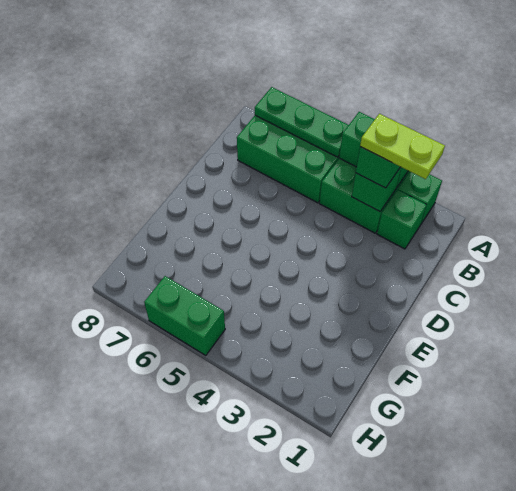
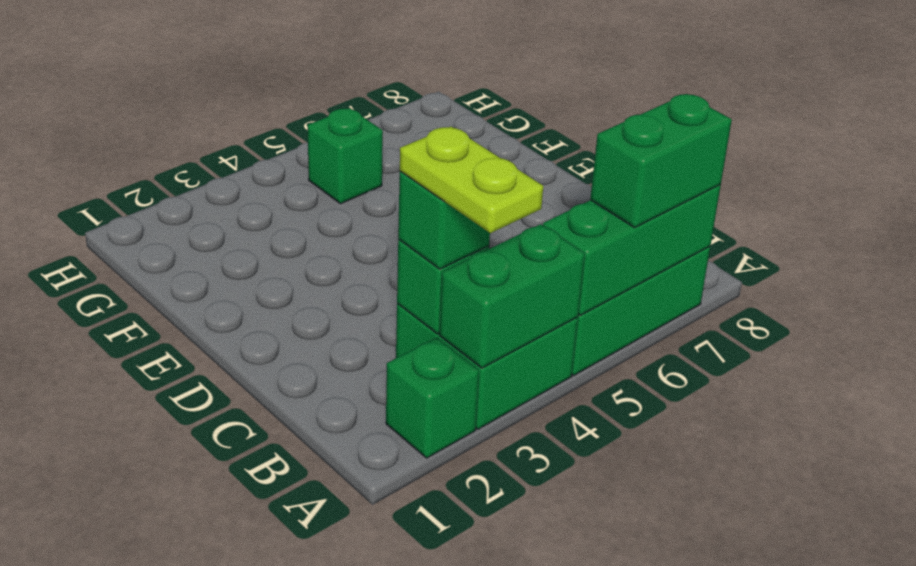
green plate A5:A7 level 2 -> green brick A5:A7 level 2
green brick B2 level 1 -> green brick G5 level 1
lime plate B2:B3 level 4 -> lime plate A3:B3 level 4
green brick H5:H6 level 1 -> green brick A6:A7 level 3

